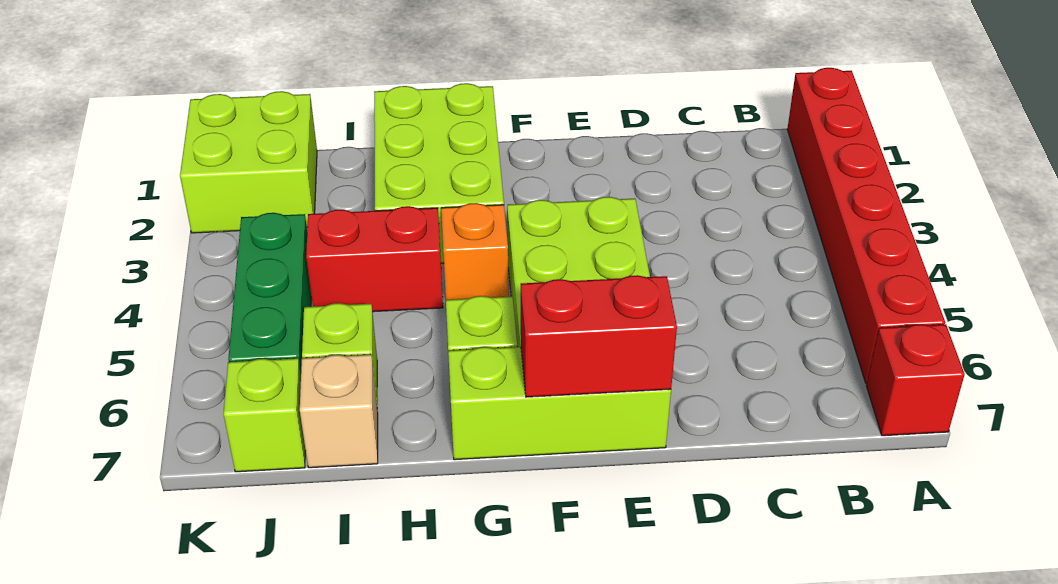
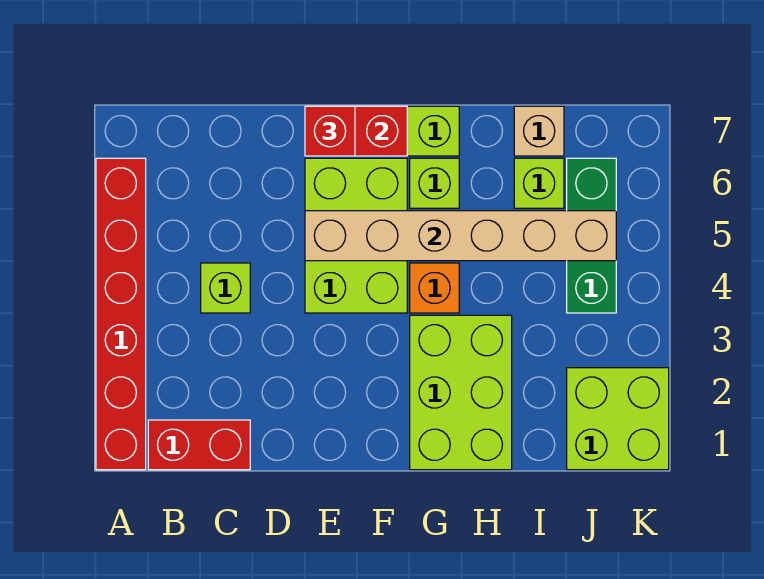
red brick A7 level 1 -> red brick E7 level 3
none -> tan brick E5:J5 level 2
red brick H4:I4 level 1 -> red brick B1:C1 level 1
lime brick J7 level 1 -> lime brick C4 level 1

